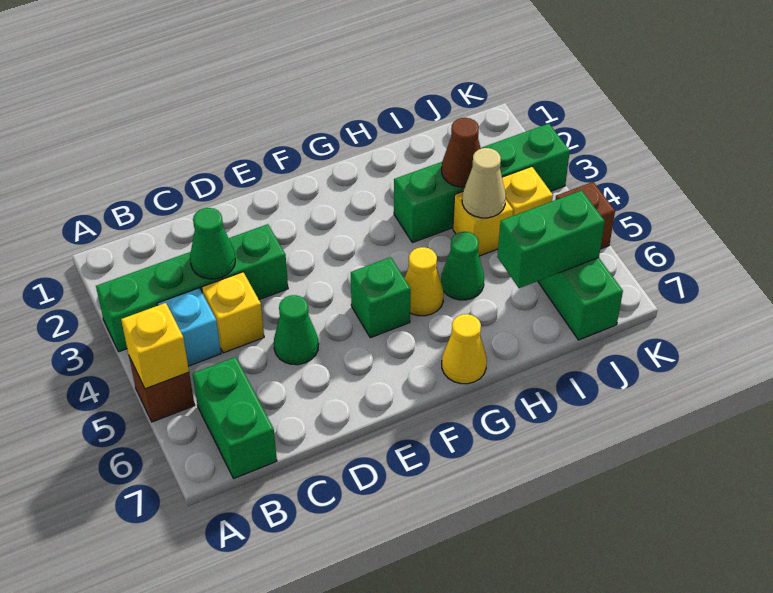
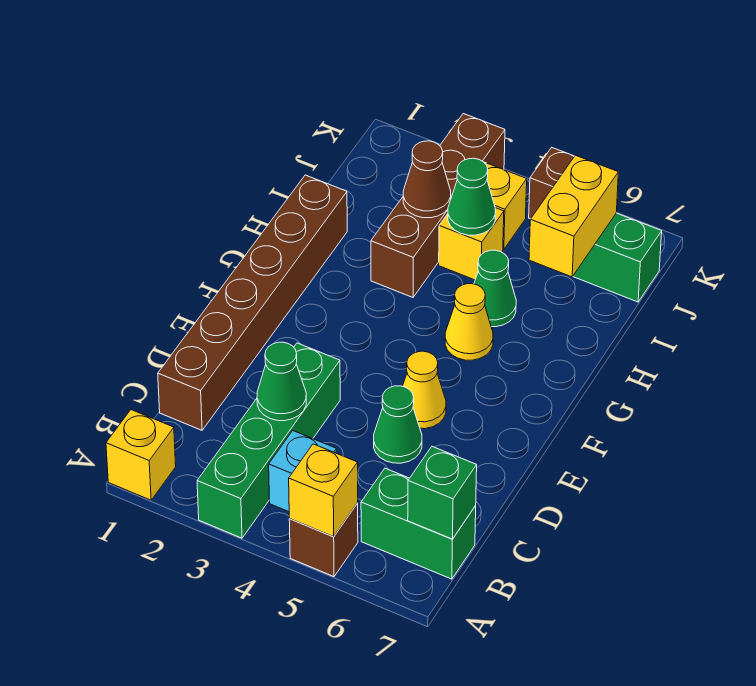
none -> brown brick C1:H1 level 1
yellow brick C4 level 1 -> yellow brick A1 level 1
green brick F5 level 1 -> green brick B7 level 2
yellow cone G7 level 1 -> yellow cone E5 level 1
green brick H3:K3 level 1 -> brown brick H3:K3 level 1
tan cone I4 level 2 -> green cone I4 level 2
green brick I6:J6 level 2 -> yellow brick I6:J6 level 2

